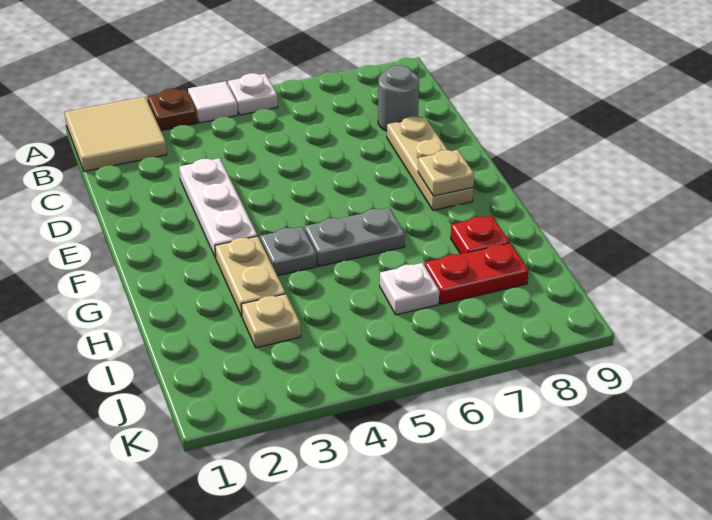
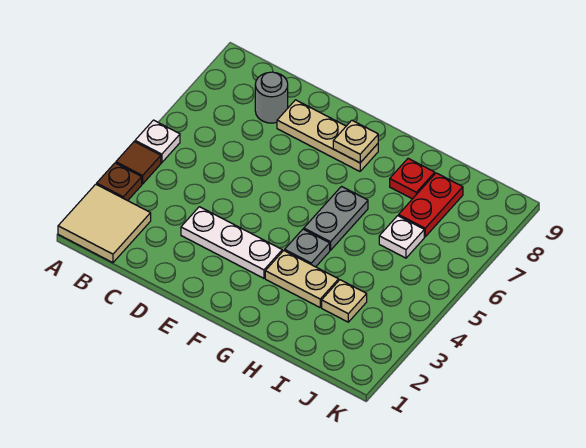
white tile A4 level 1 -> brown tile A4 level 1

